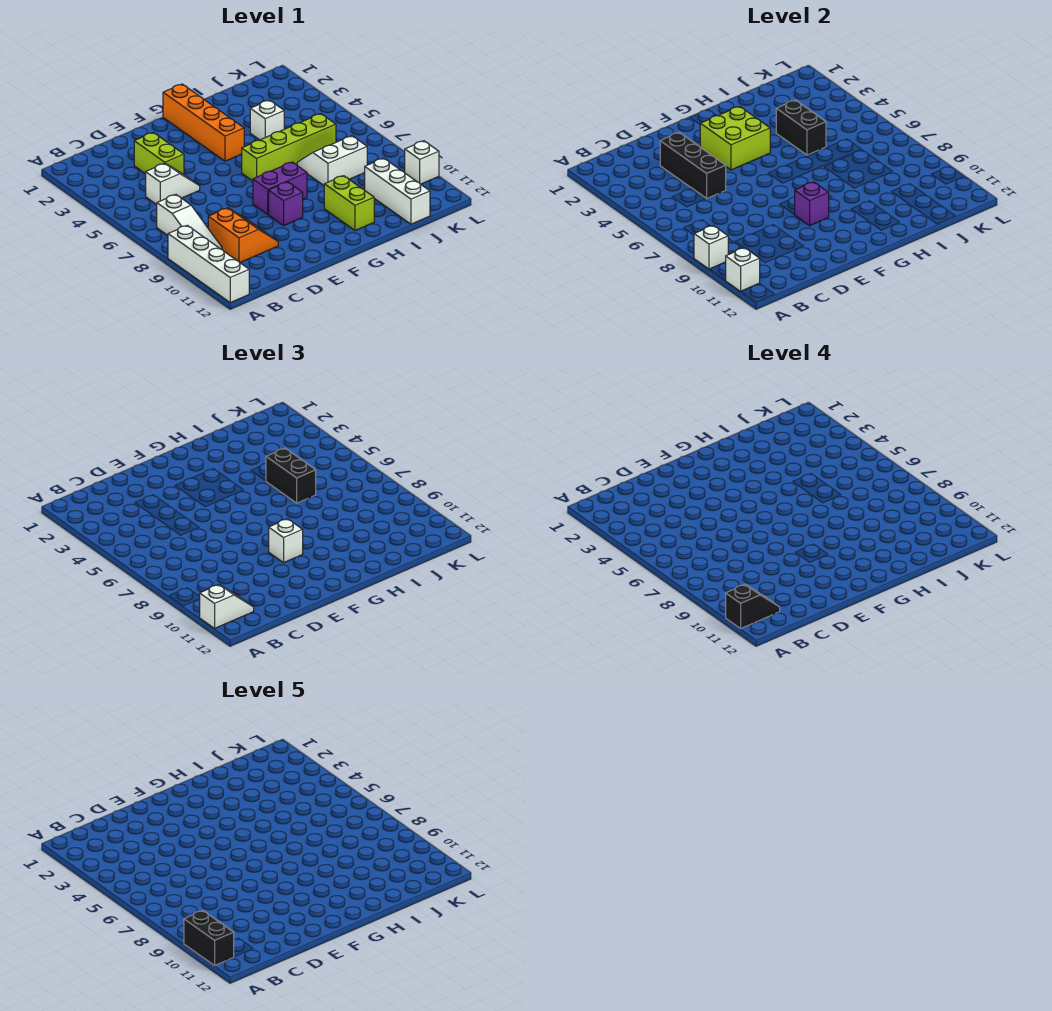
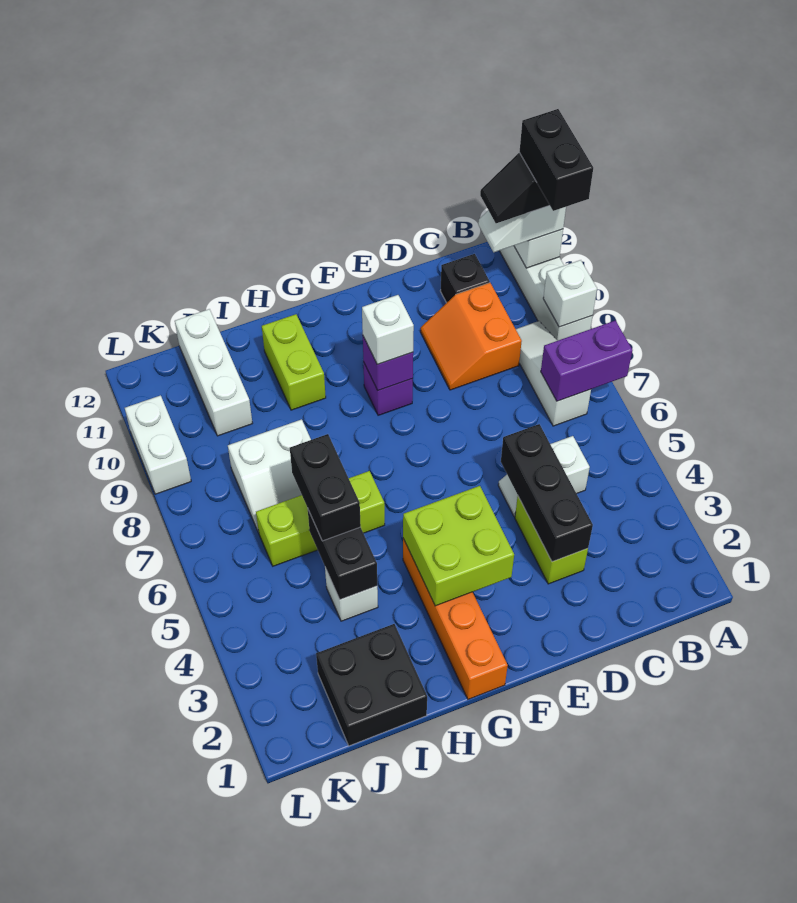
none -> black brick C11 level 1
purple brick F8:G8 level 1 -> purple brick A7:B7 level 2
lime brick G6:J6 level 1 -> lime brick H6:J6 level 1
none -> black brick I1:J2 level 1
white brick L10 level 1 -> white brick L9:L10 level 1

